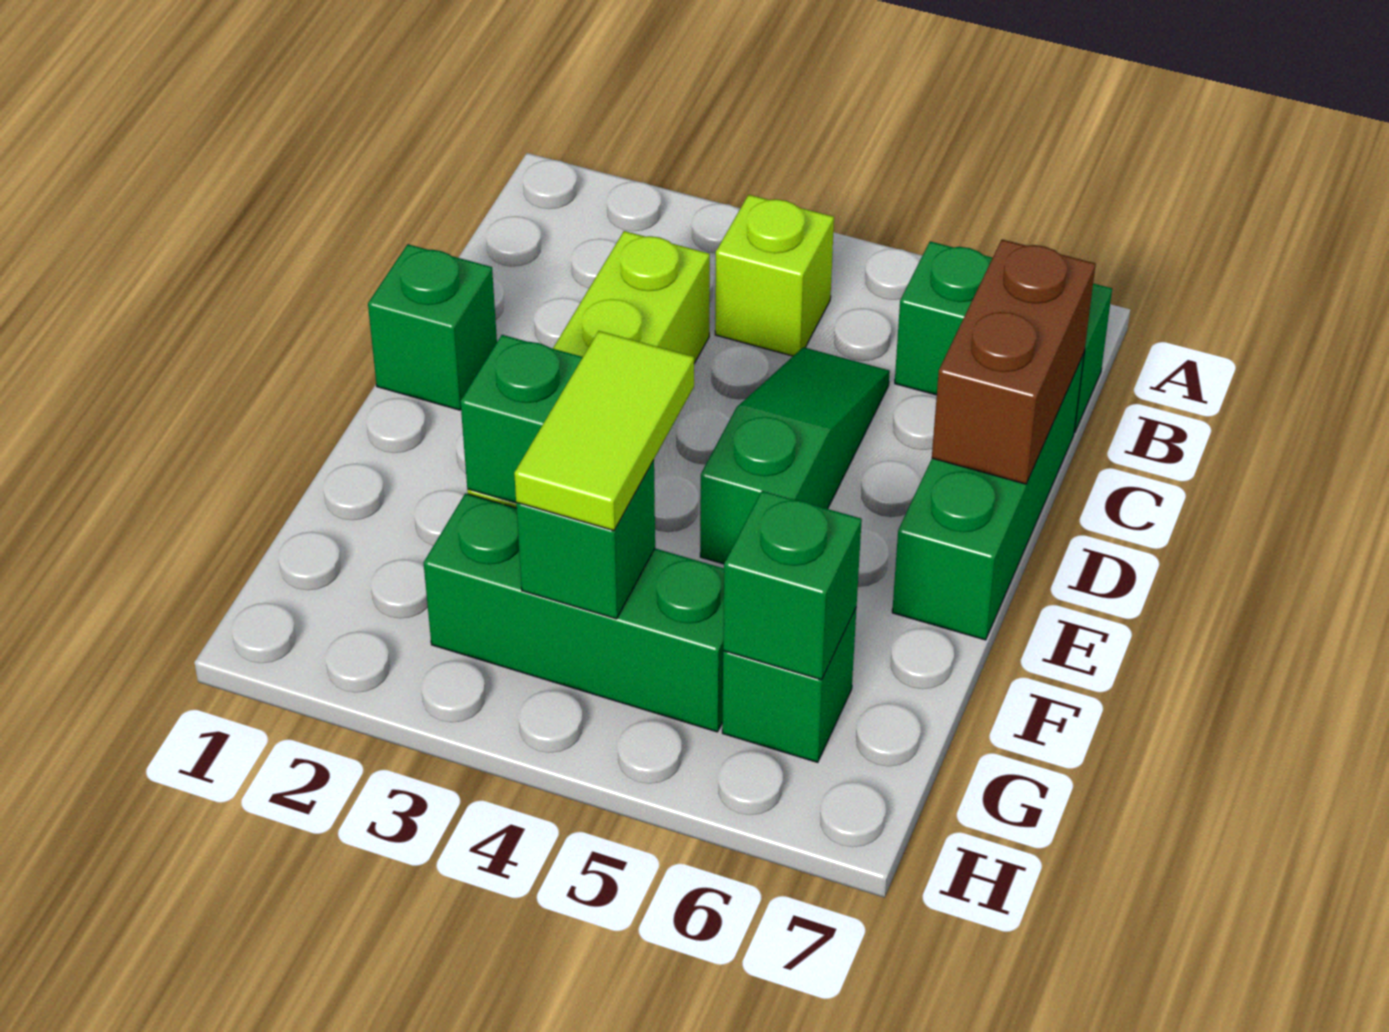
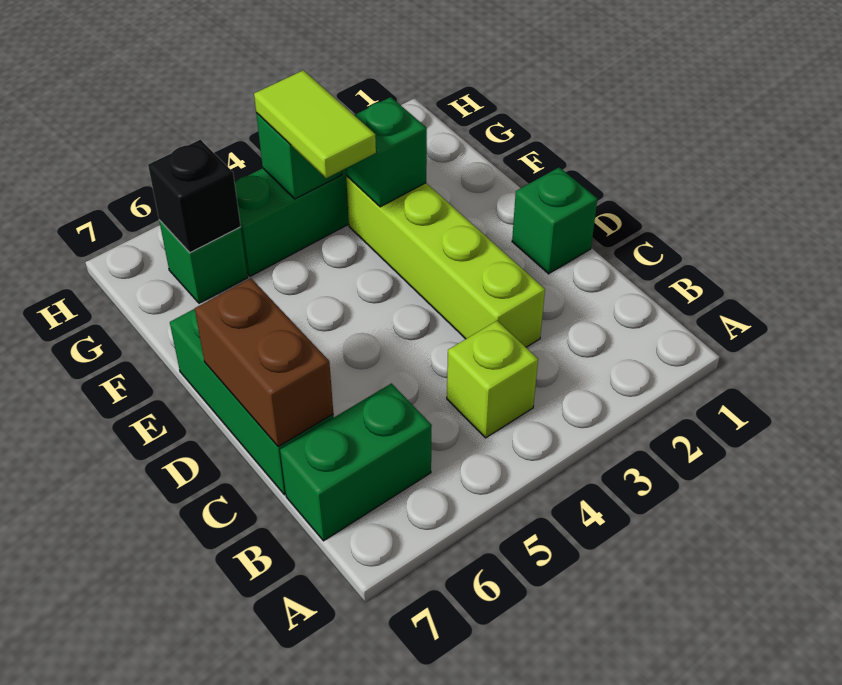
green slope C5:E5 level 1 top E -> none
green brick G6 level 2 -> black brick G6 level 2

